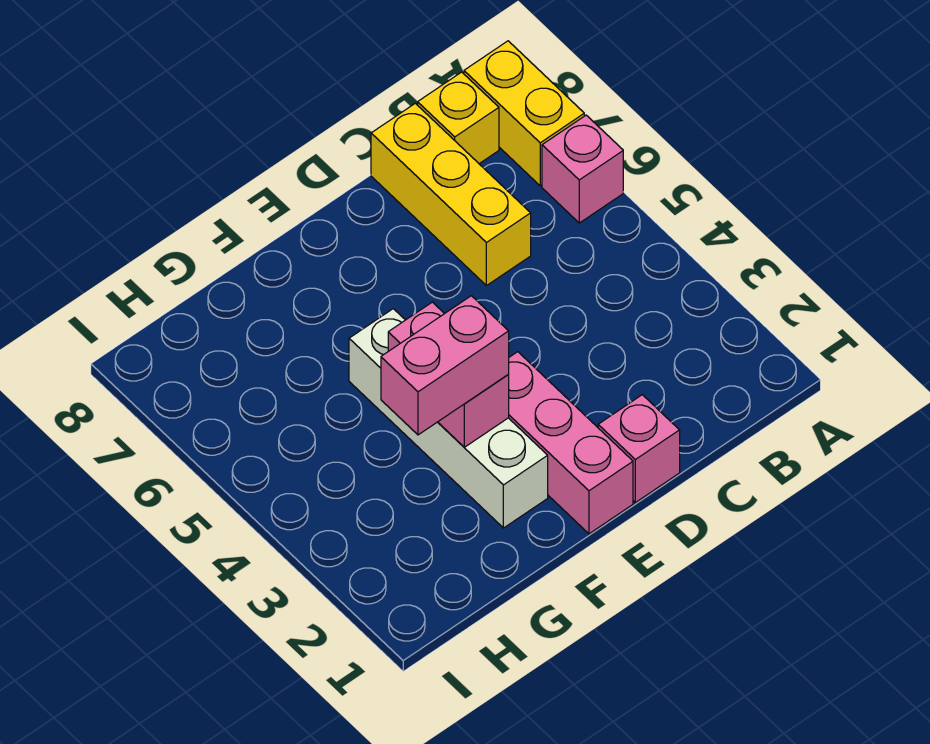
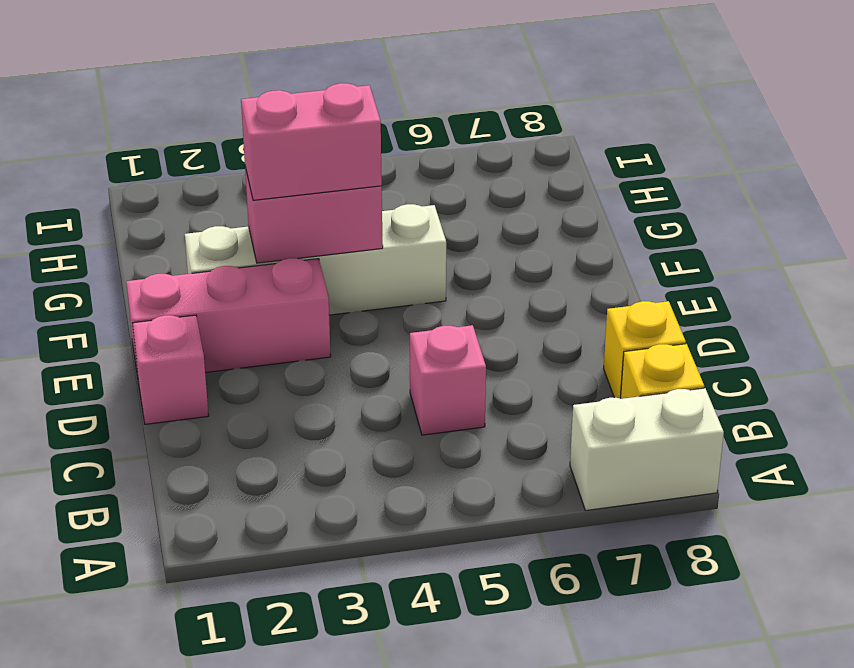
pink brick A6 level 1 -> pink brick C5 level 1
yellow brick A7:A8 level 1 -> white brick A7:A8 level 1
yellow brick C6:C8 level 1 -> yellow brick C8 level 1
pink brick F3:G3 level 3 -> pink brick F3:F4 level 3

